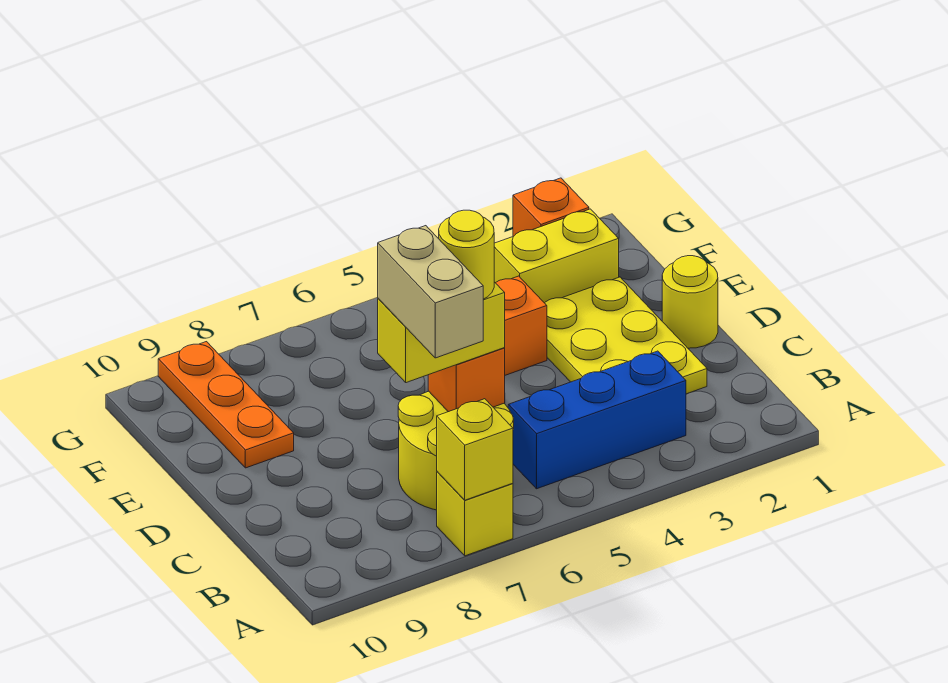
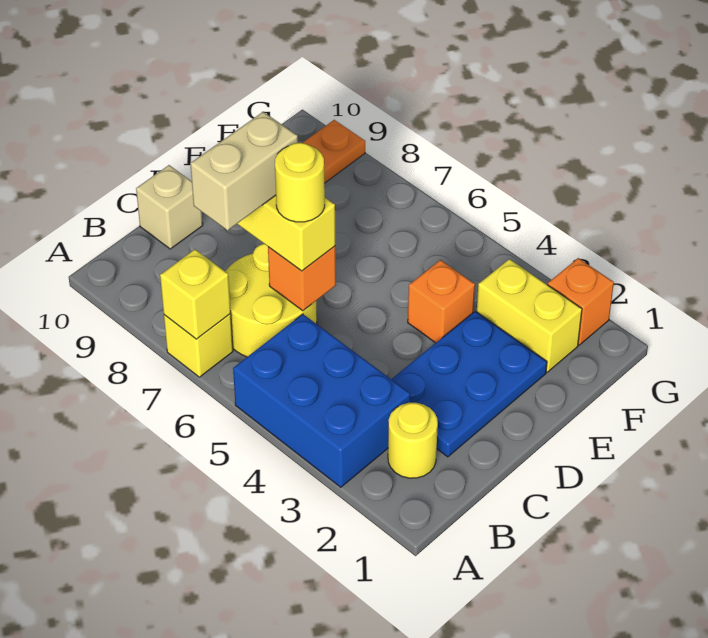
blue brick B3:B5 level 1 -> blue brick A3:B5 level 1
yellow plate C2:E3 level 1 -> blue plate C2:E3 level 1
none -> tan brick C10 level 1
yellow round brick D1 level 1 -> yellow round brick B2 level 1

